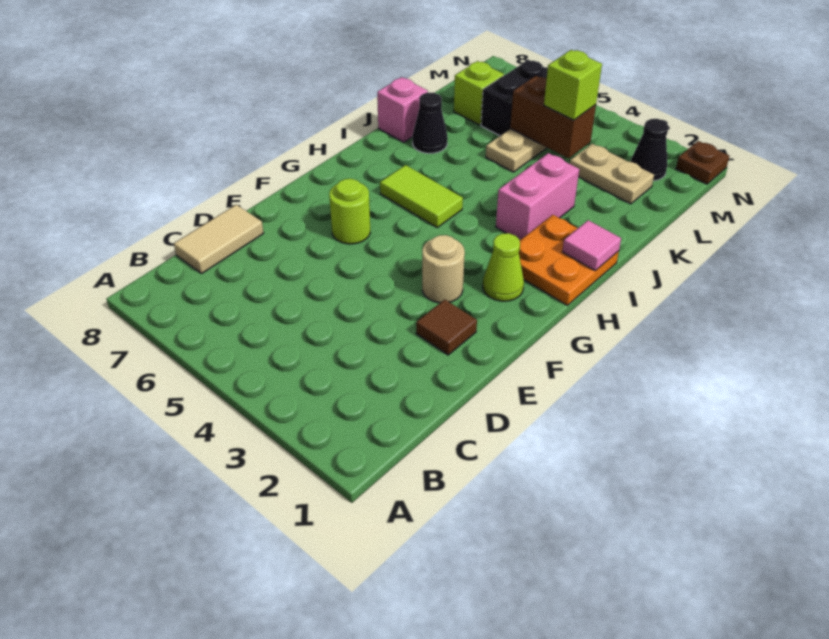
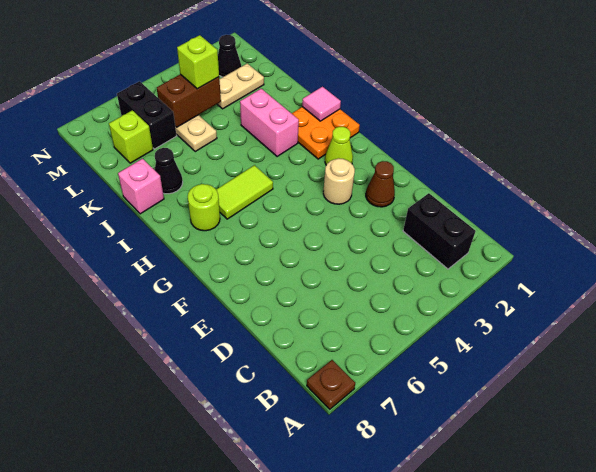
none -> black brick B2:C2 level 1
tan tile C8:D8 level 1 -> none
brown tile E2 level 1 -> brown cone E2 level 1
lime round brick F6 level 1 -> lime round brick H7 level 1
brown plate N1 level 1 -> brown plate A8 level 1

